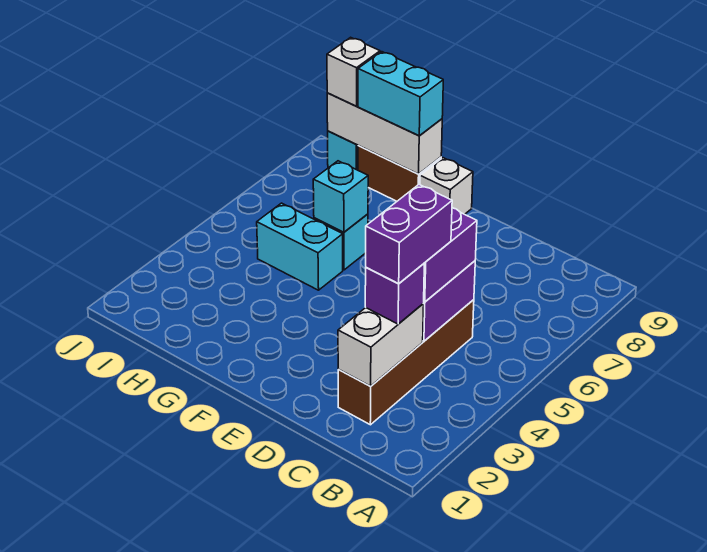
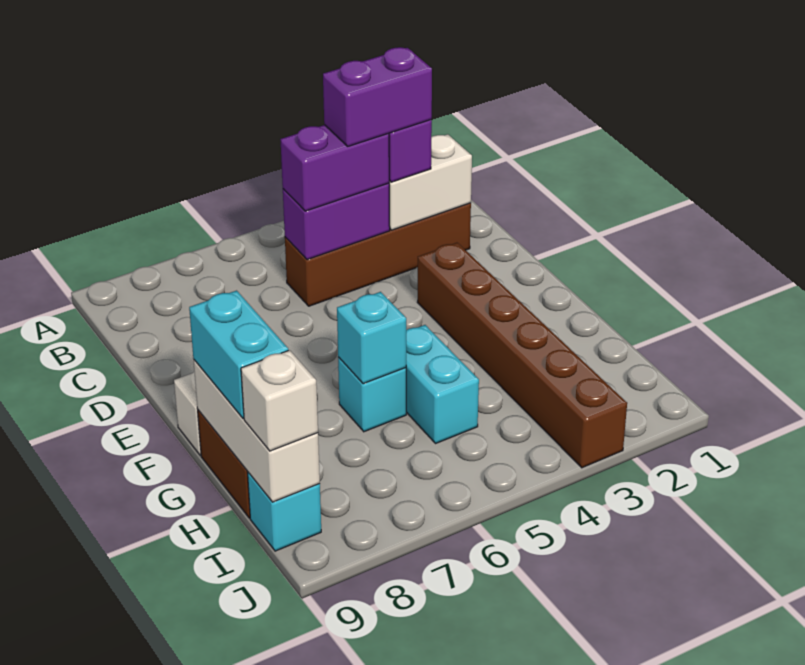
none -> brown brick E3:J3 level 1

